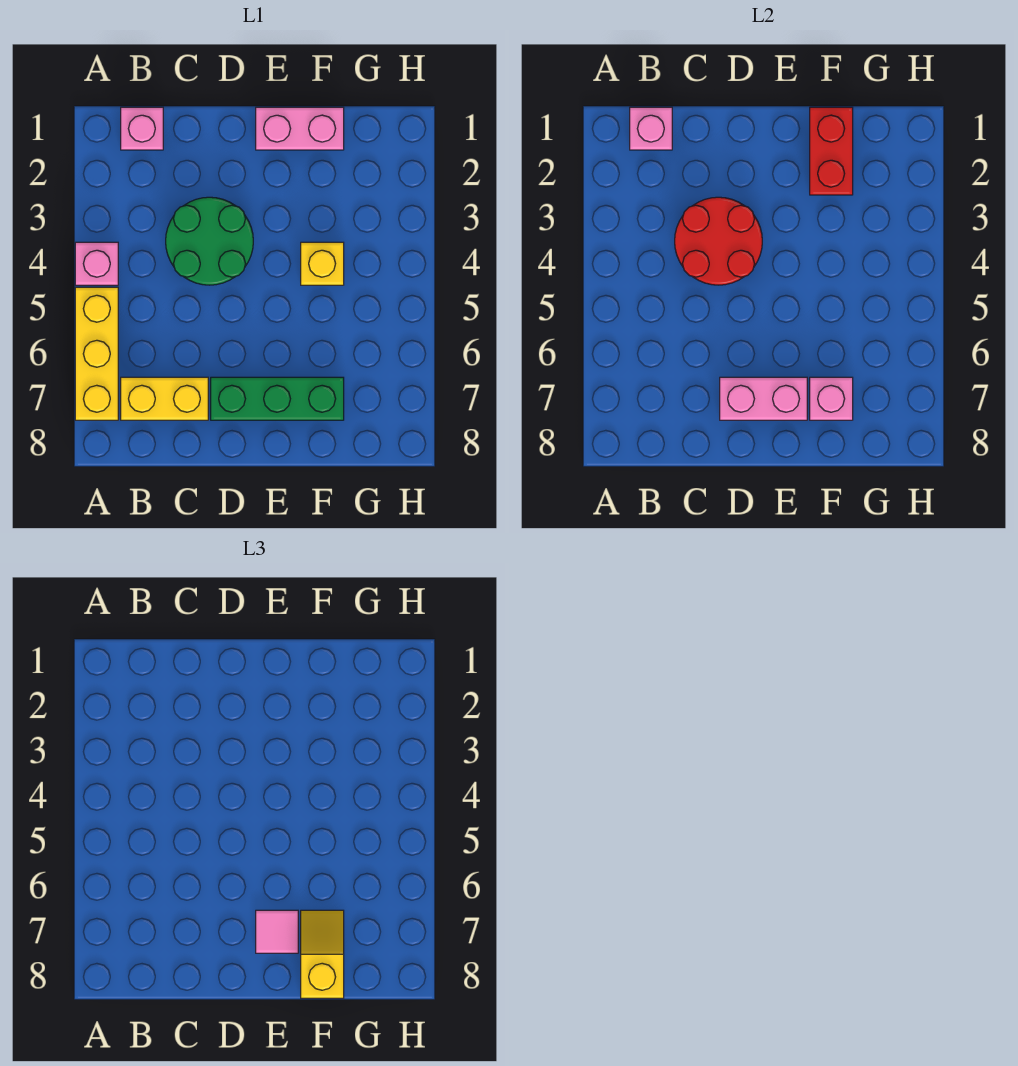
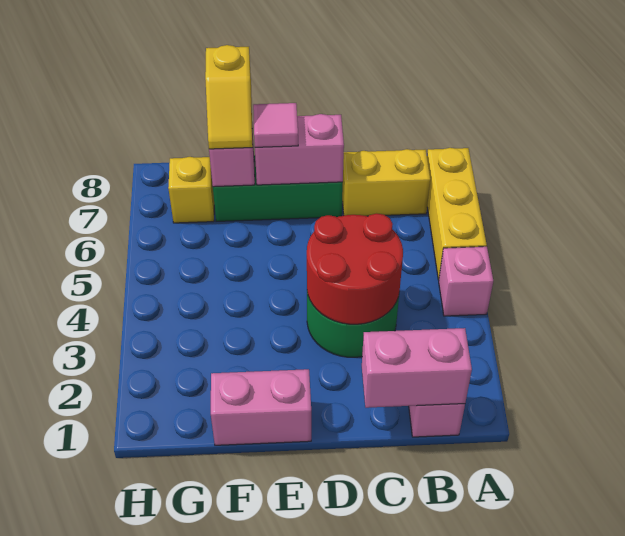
pink brick B1 level 2 -> pink brick B1:C1 level 2
red brick F1:F2 level 2 -> none
yellow brick F4 level 1 -> yellow brick G7 level 1

